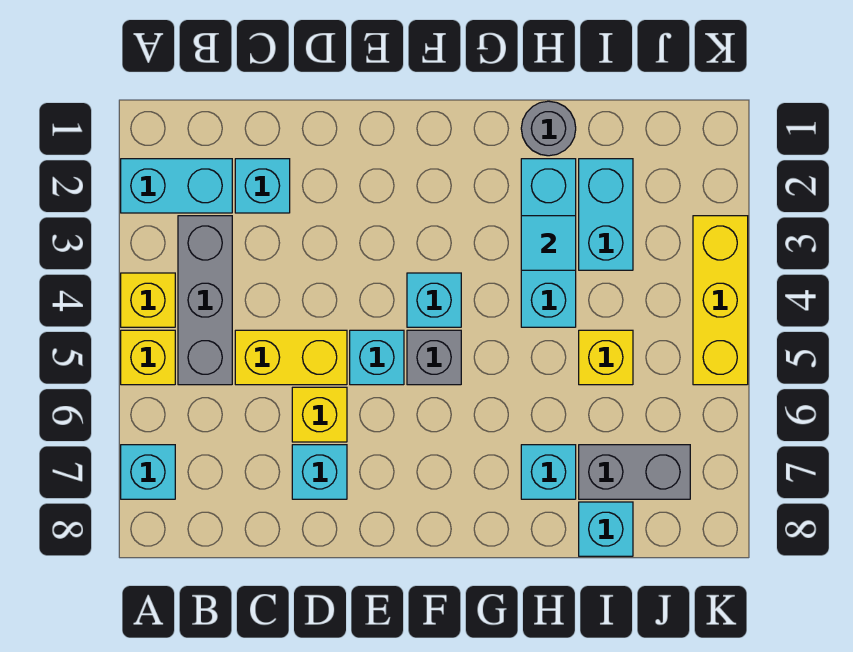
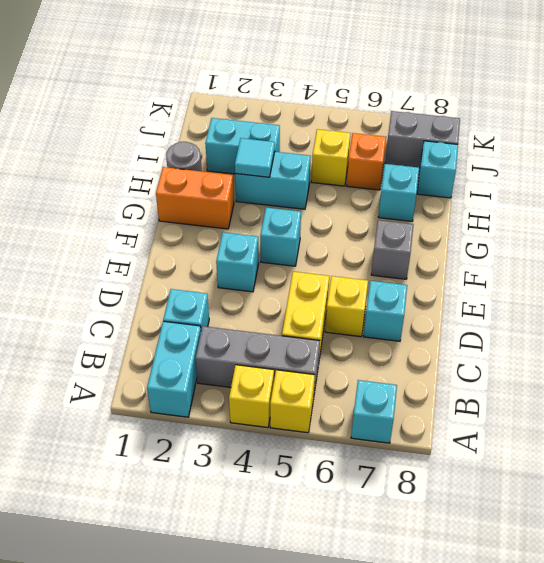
cyan brick E5 level 1 -> cyan brick E3 level 1
grey brick F5 level 1 -> grey brick F7 level 1
none -> orange brick G1:G2 level 1
cyan brick H2:H4 level 1 -> cyan brick H3:H4 level 1
none -> orange brick I6 level 1
grey brick I7:J7 level 1 -> grey brick J7:J8 level 1
yellow brick K3:K5 level 1 -> none

